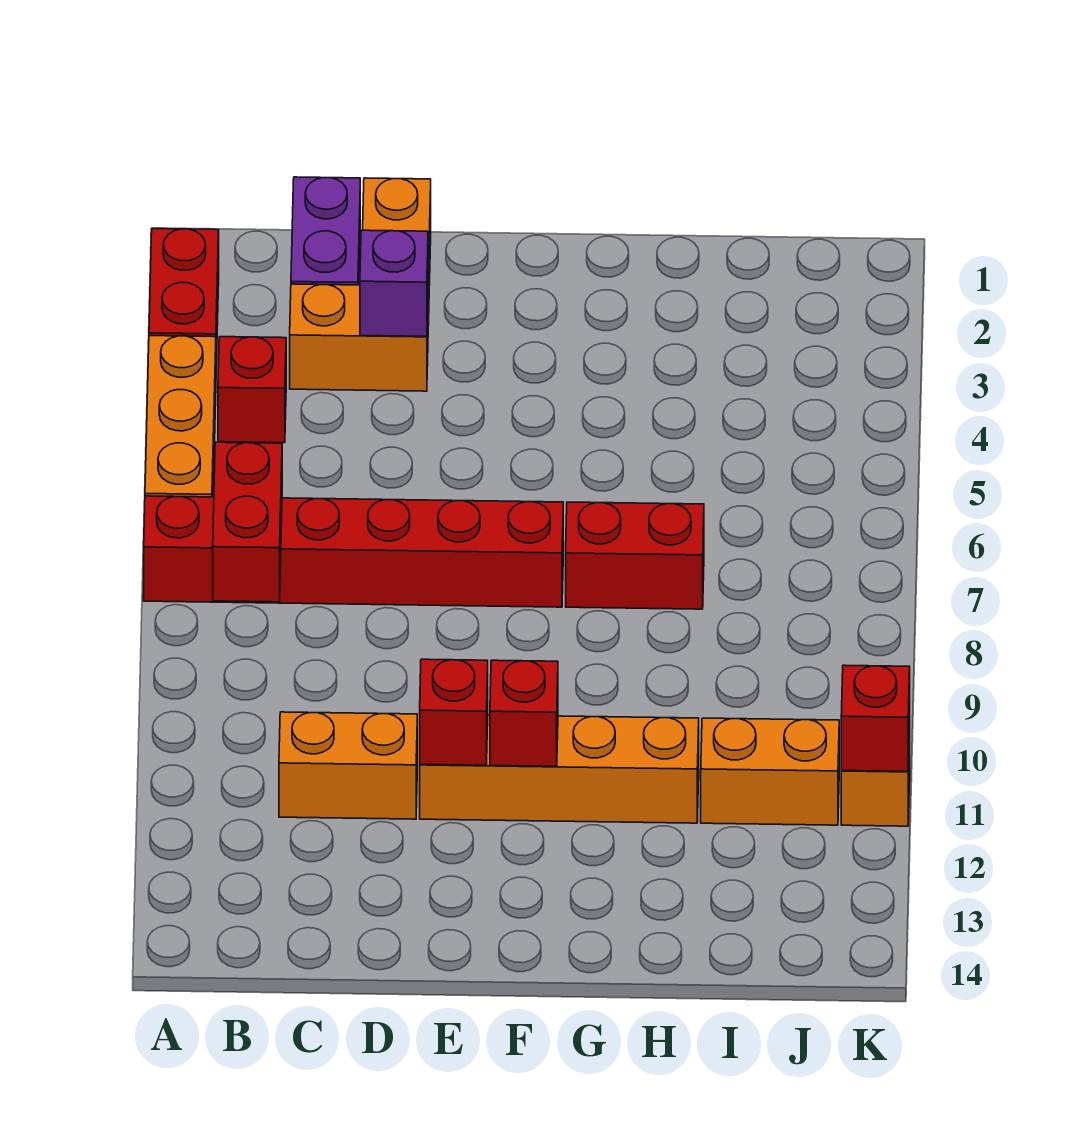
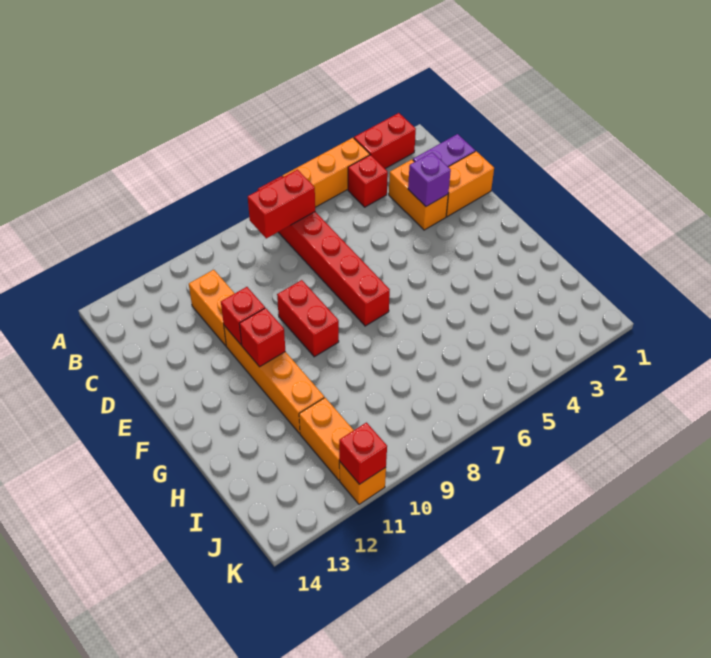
red brick G7:H7 level 1 -> red brick E9:F9 level 1

